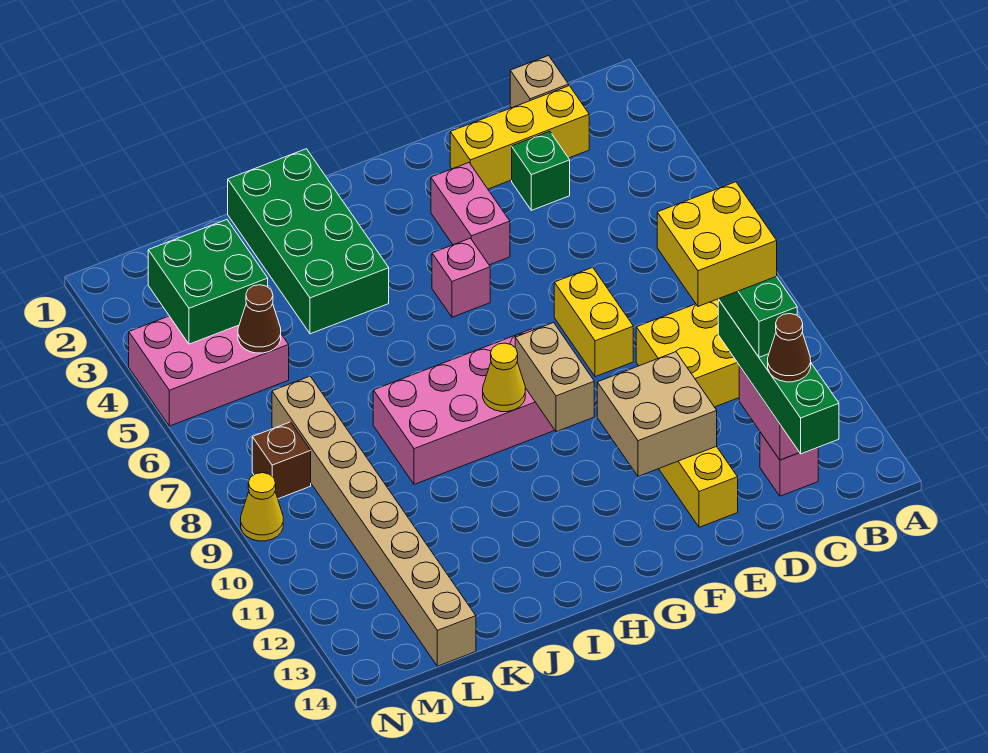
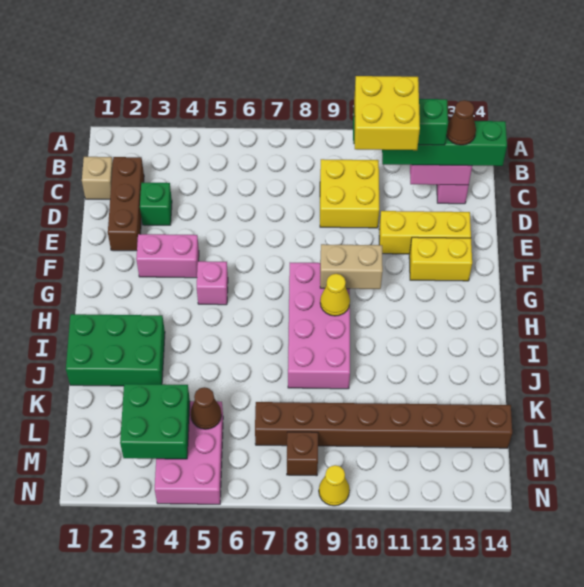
yellow brick C2:E2 level 1 -> brown brick C2:E2 level 1
yellow brick E7:E8 level 1 -> yellow brick F12:F13 level 1
tan brick E11:F12 level 2 -> none
green brick I1:J4 level 1 -> green brick I1:J3 level 1
tan brick L7:L14 level 1 -> brown brick L7:L14 level 1

